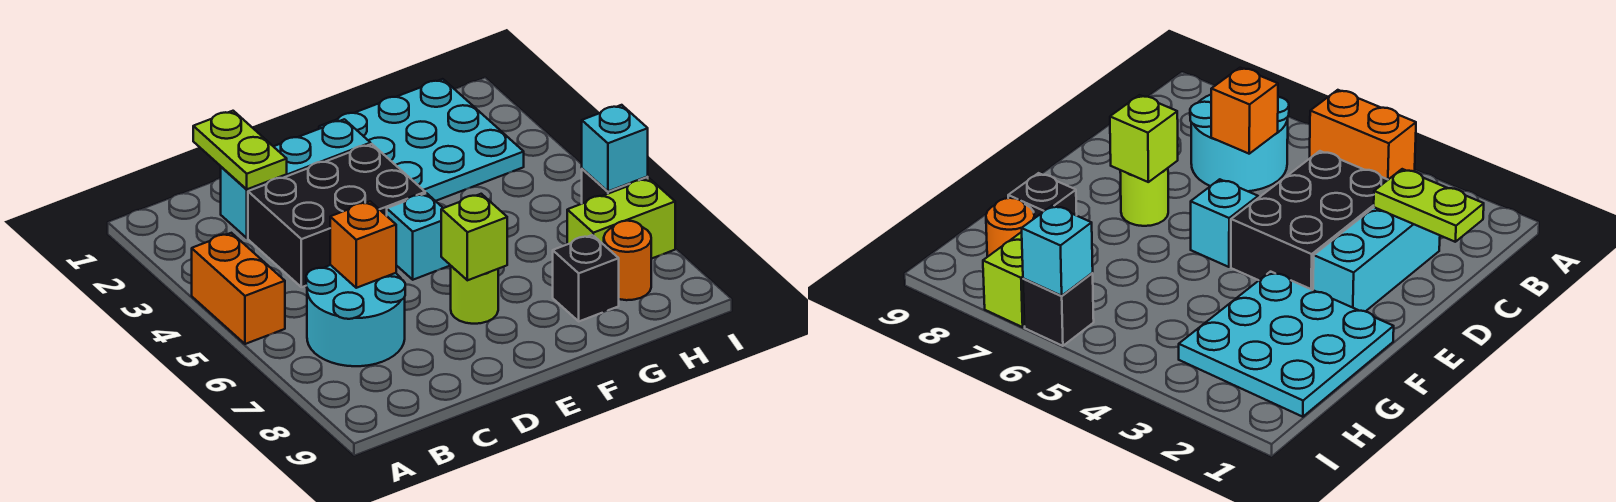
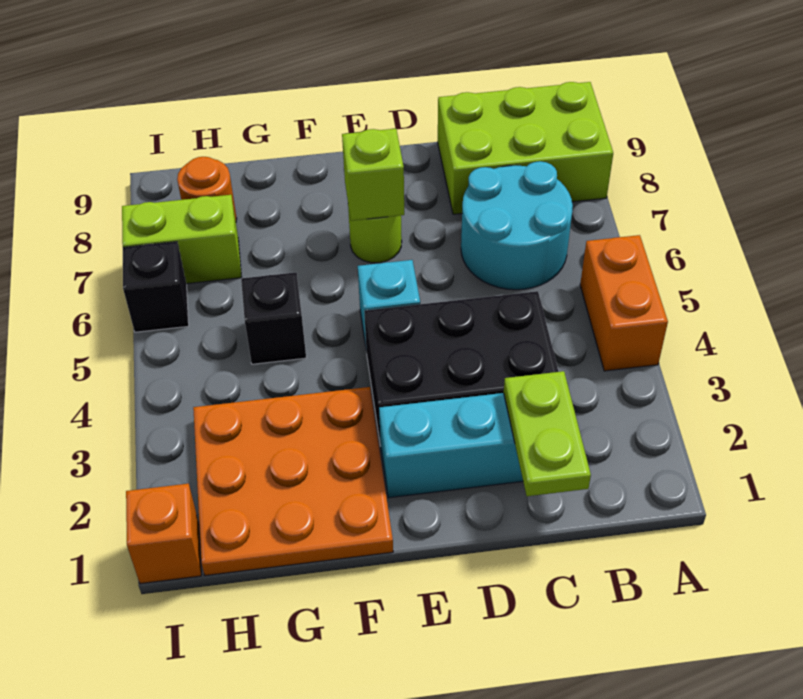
none -> lime brick A8:C9 level 1
orange brick C6 level 2 -> orange brick I1 level 1
cyan plate F1:H3 level 1 -> orange plate F1:H3 level 1
black brick G8 level 1 -> black brick G5 level 1
cyan brick I6 level 2 -> none

